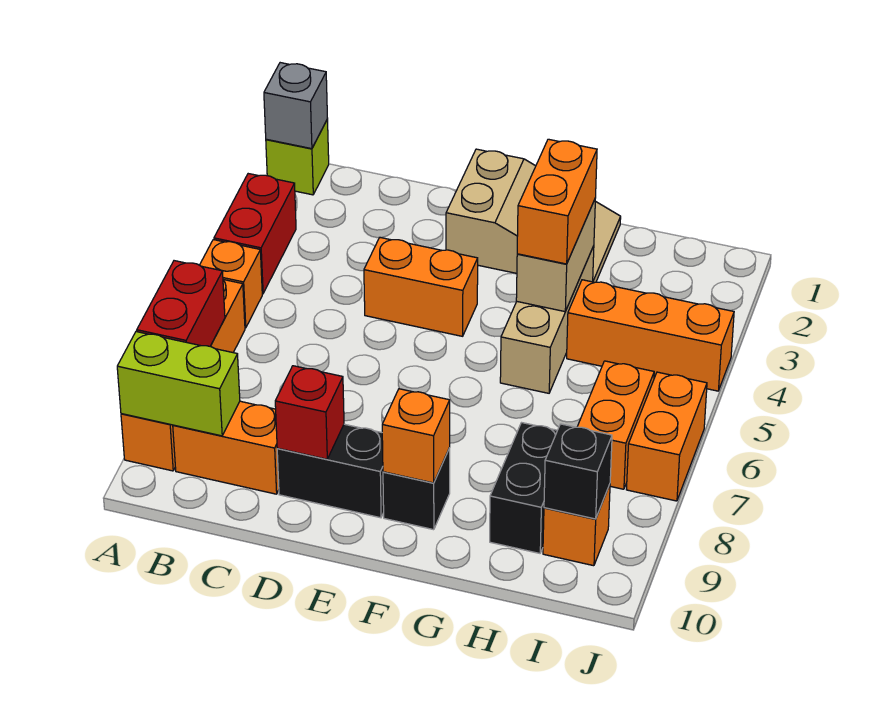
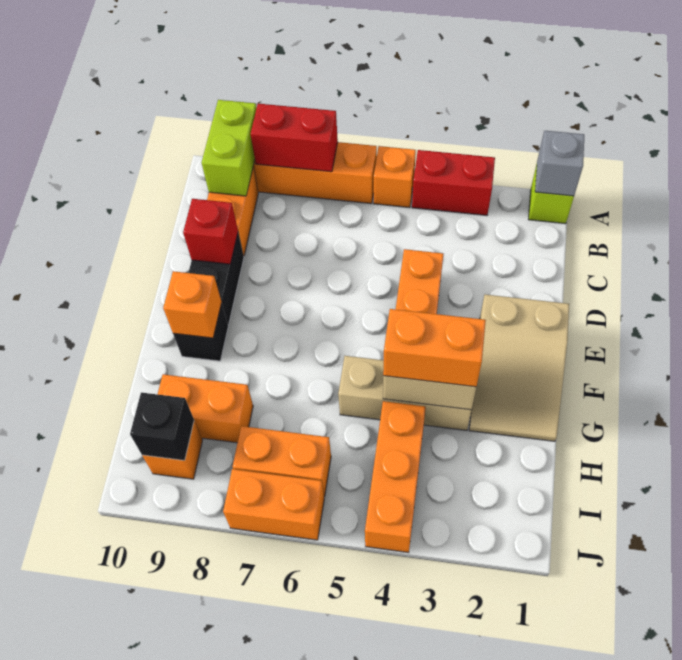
black brick H8:H9 level 1 -> orange brick H8:H9 level 1

